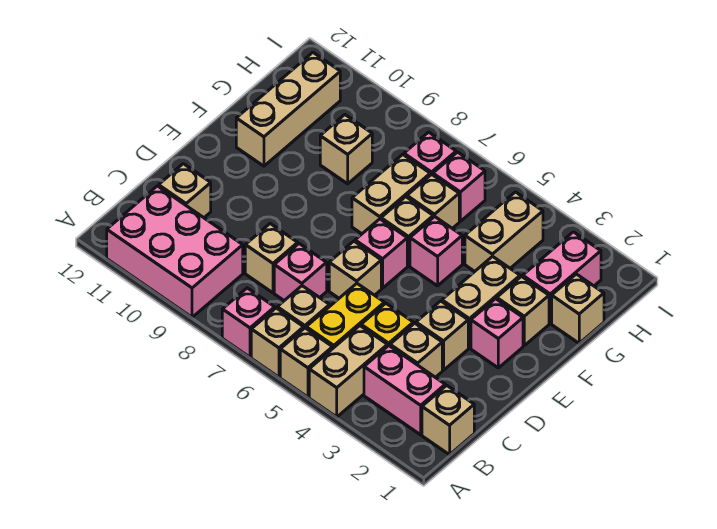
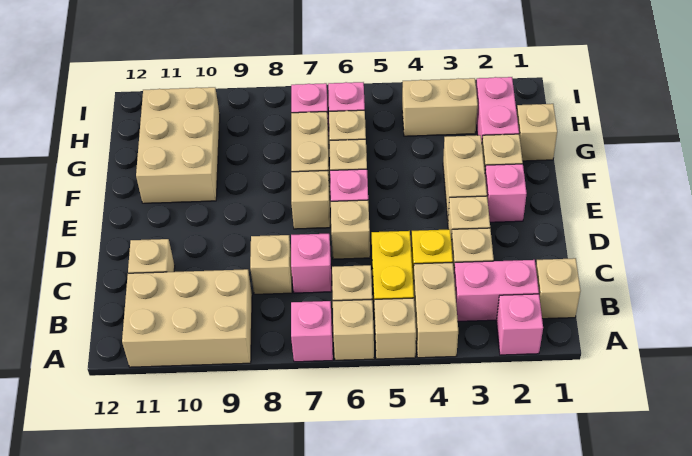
pink brick A9:B11 level 1 -> tan brick A9:B11 level 1
pink brick F5 level 1 -> pink brick A2 level 1
tan brick F11:H11 level 1 -> tan brick F10:H11 level 1
tan brick G4:H4 level 1 -> tan brick H3:H4 level 1
tan brick G9 level 1 -> tan brick E7 level 1

